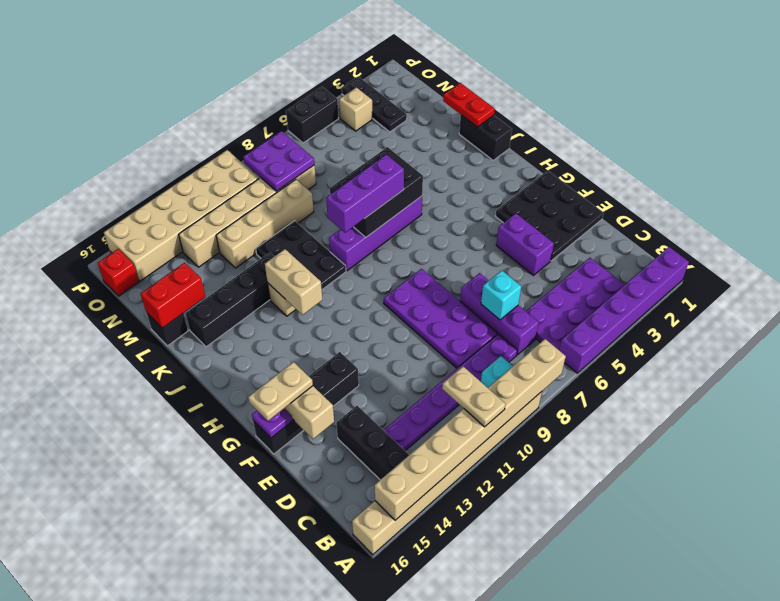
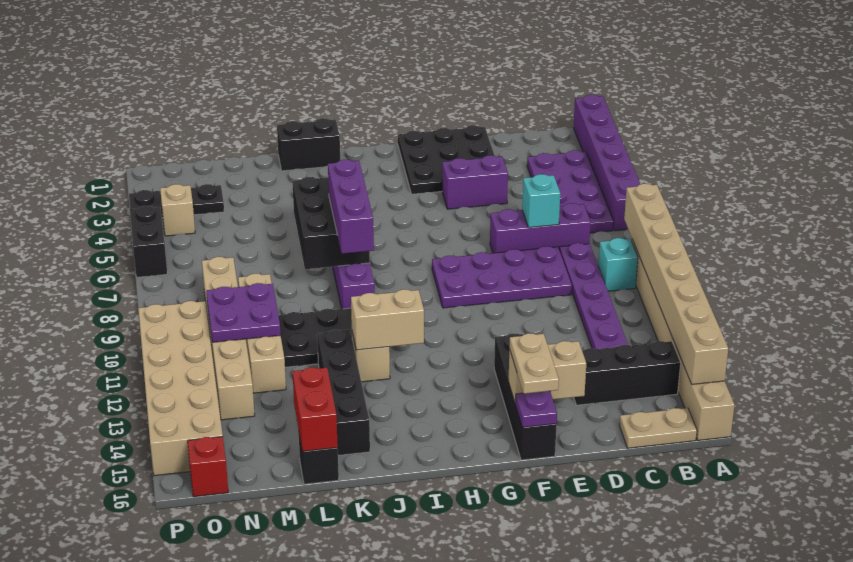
tan plate A11:B11 level 3 -> tan plate B16:C16 level 1
red plate K1:L1 level 2 -> none
purple plate N8:O9 level 2 -> purple plate M10:N11 level 2

